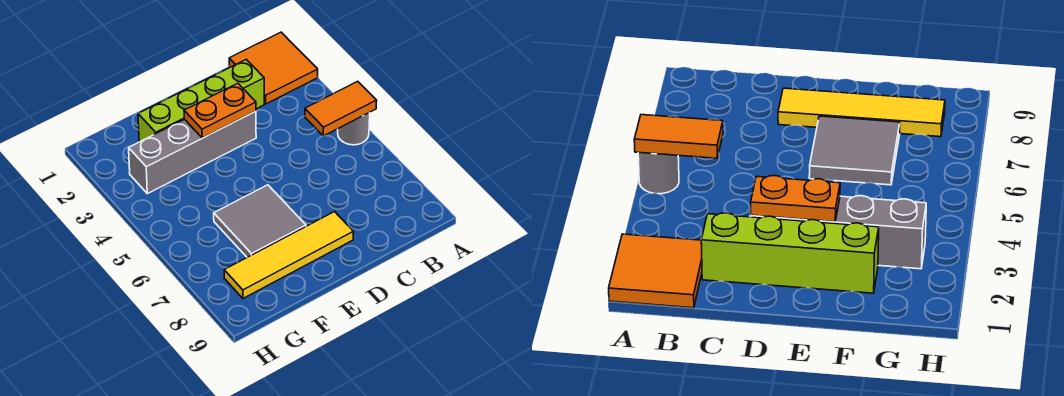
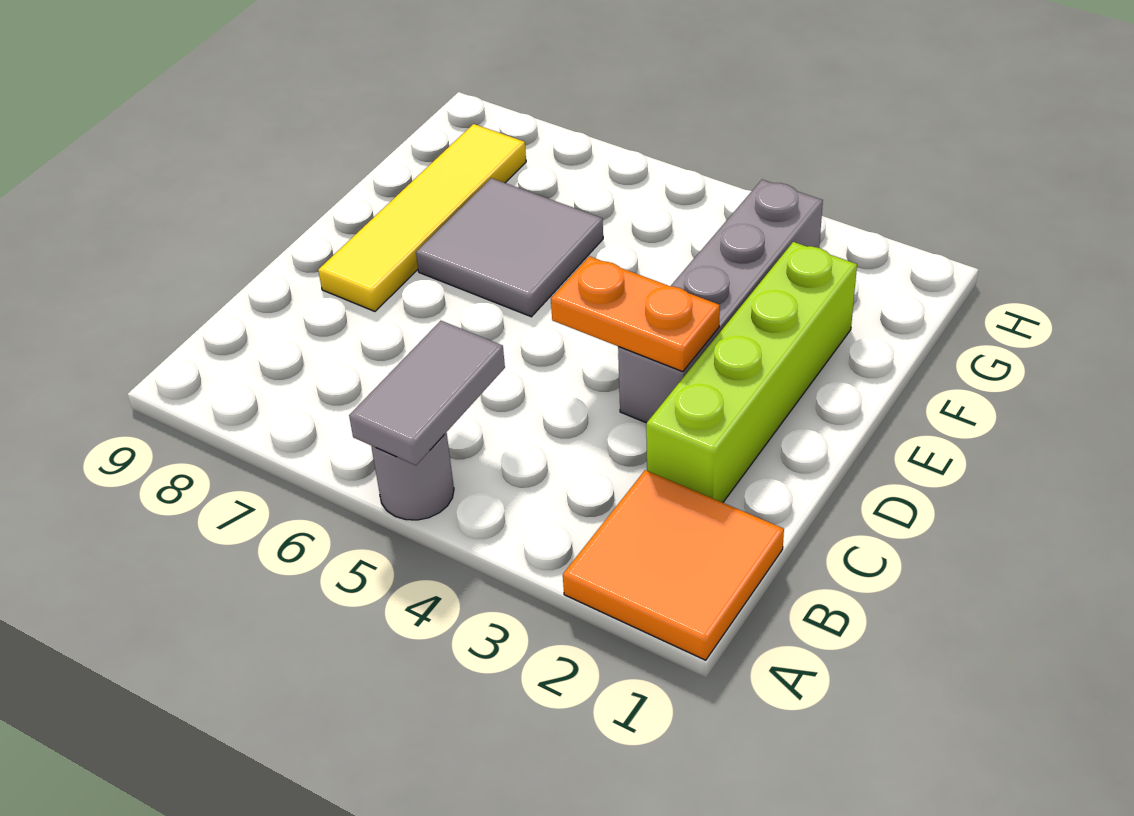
orange tile A5:B5 level 2 -> grey tile A5:B5 level 2
orange plate D3:E3 level 2 -> orange plate D3:D4 level 2

